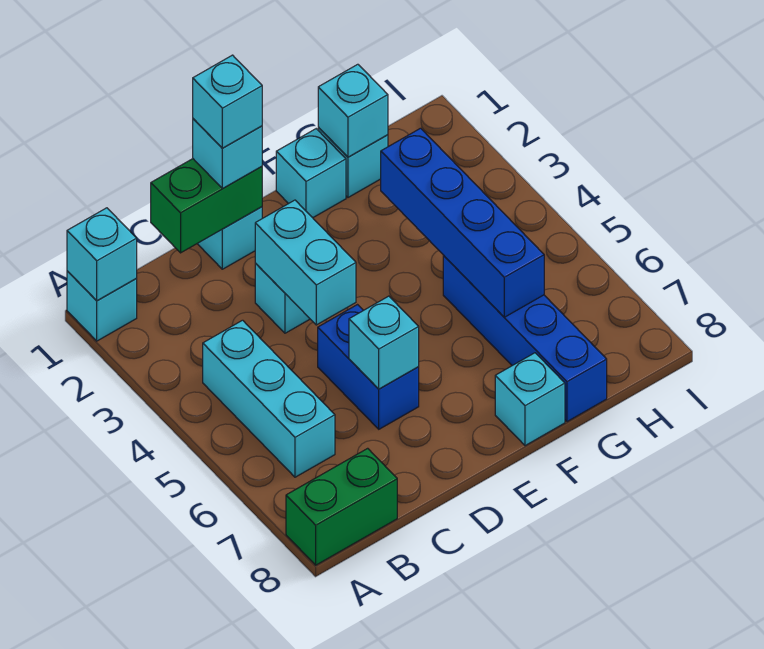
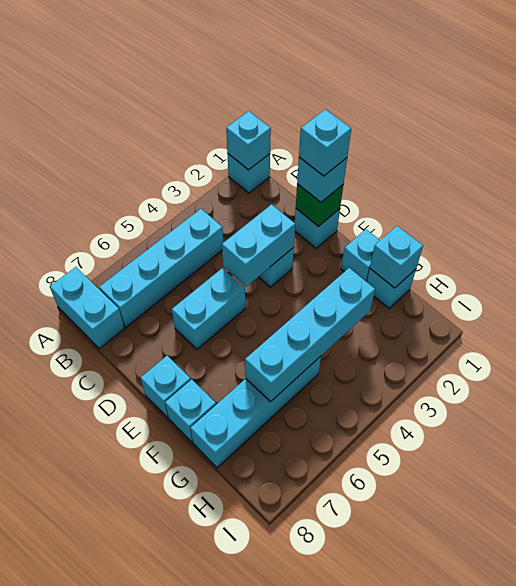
green brick A8:B8 level 1 -> cyan brick A8:B8 level 1
cyan brick B4:B6 level 1 -> cyan brick B4:B7 level 1
green brick C1:D1 level 2 -> green brick D1 level 2
blue brick D5:D6 level 1 -> cyan brick D5:D6 level 1
cyan brick D6 level 2 -> cyan brick E8 level 1
blue brick G3:G6 level 2 -> cyan brick G3:G6 level 2
blue brick G5:G8 level 1 -> cyan brick G5:G8 level 1

